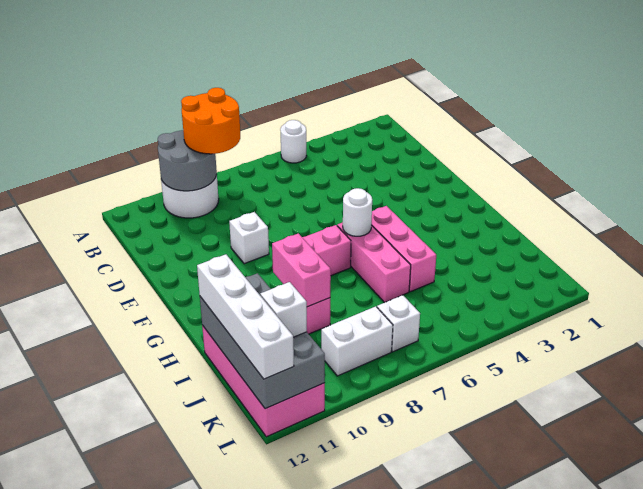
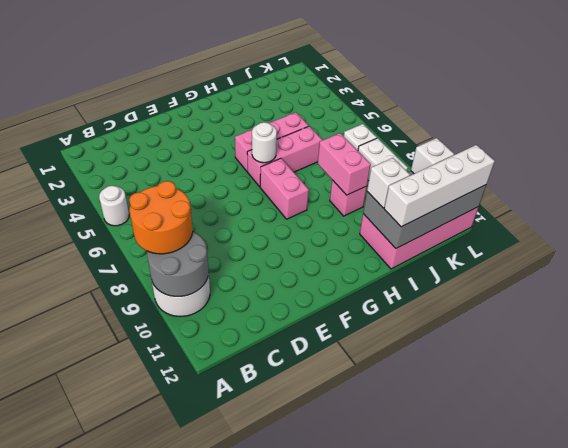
white brick E9 level 1 -> white brick I11 level 3
pink brick H9:I9 level 2 -> pink brick I8:I9 level 2

